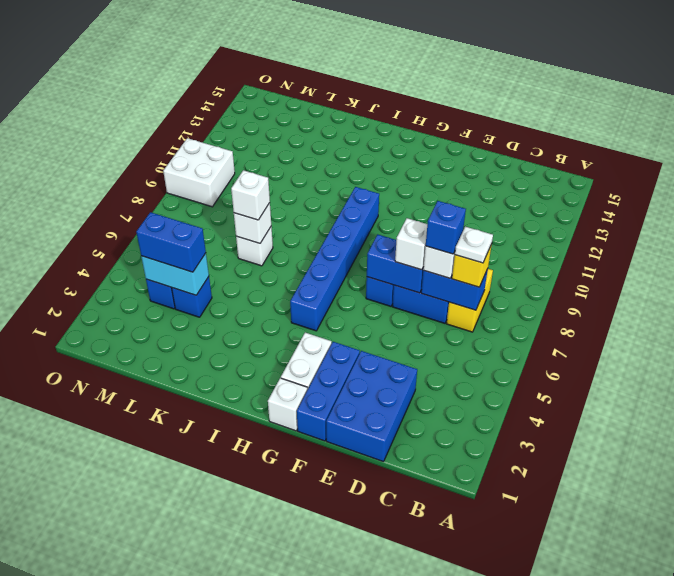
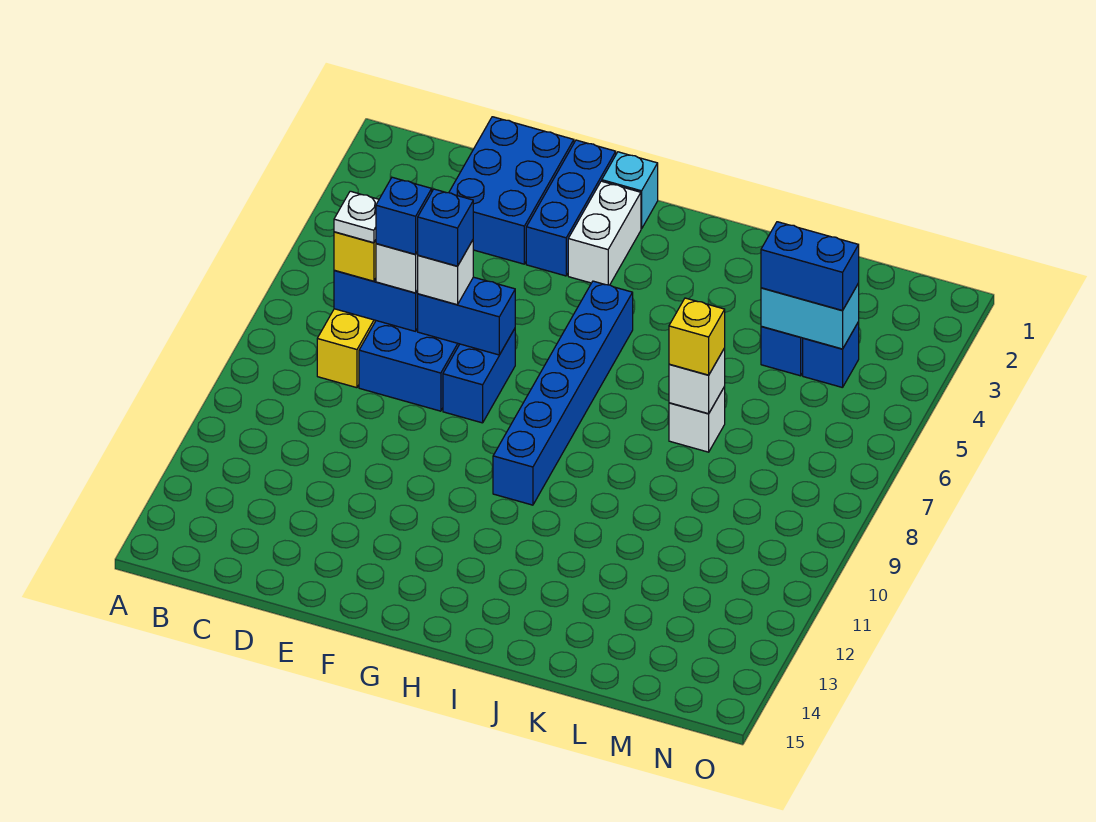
none -> blue brick E7 level 4
white brick G1 level 1 -> cyan brick G1 level 1
white brick K7 level 3 -> yellow brick K7 level 3
white brick N9:O10 level 1 -> none

